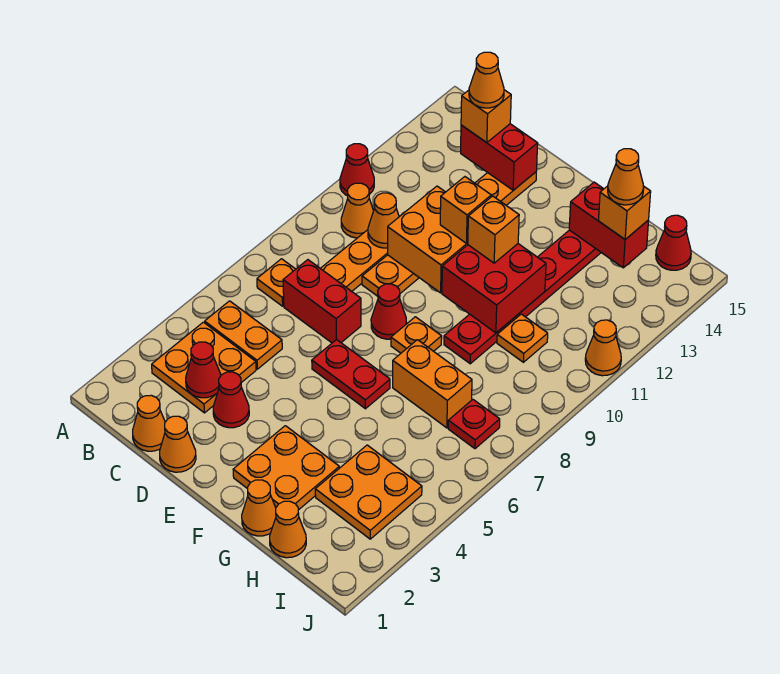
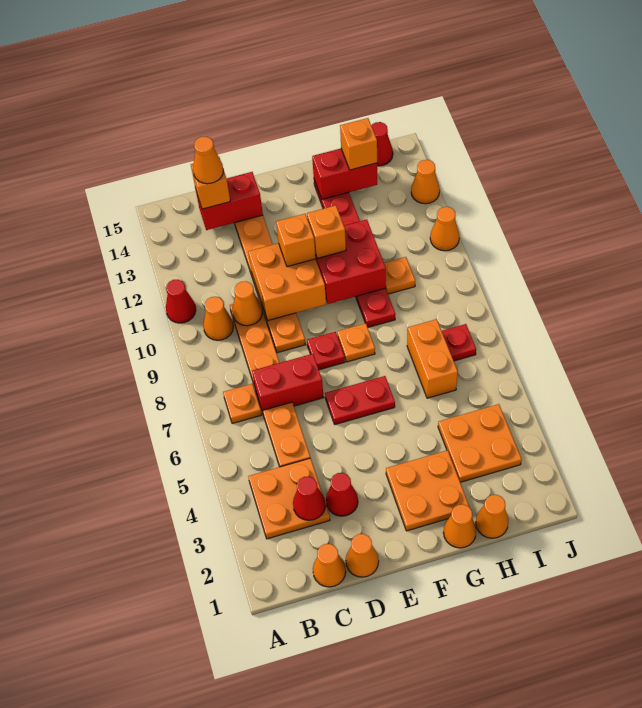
orange plate B5:C5 level 1 -> orange plate C5:C6 level 1
red cone E8 level 1 -> red plate E8 level 1
orange brick G7:H7 level 1 -> orange brick H6:H7 level 1
orange cone H14 level 4 -> orange cone J13 level 1

